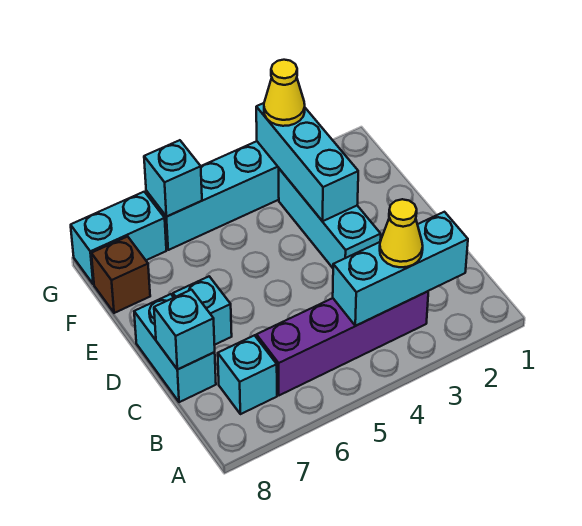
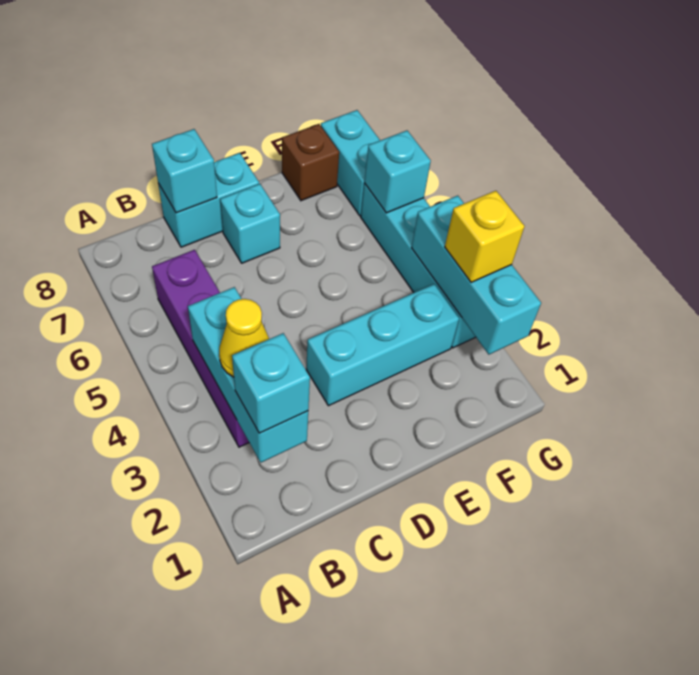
cyan brick B7 level 1 -> cyan brick B2 level 3
cyan brick E3:G3 level 2 -> cyan brick G2:G4 level 2
yellow cone G3 level 3 -> yellow brick G3 level 3

